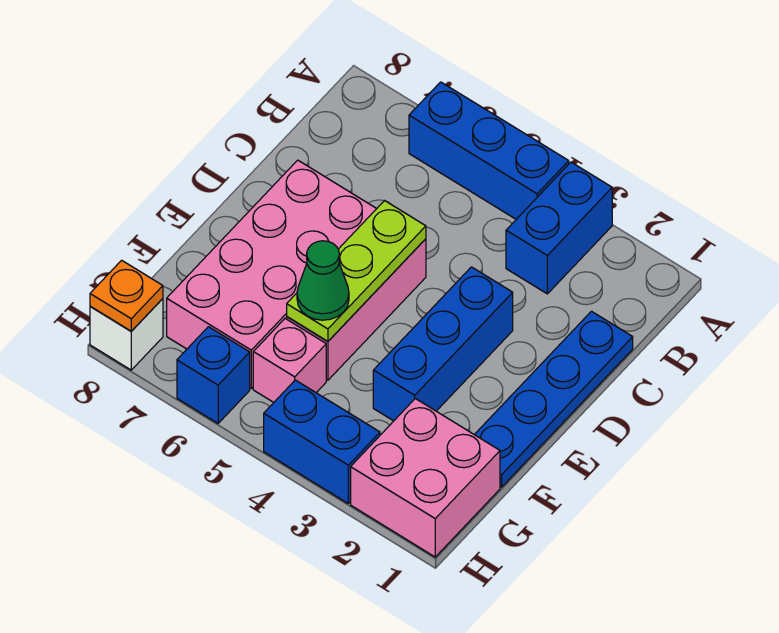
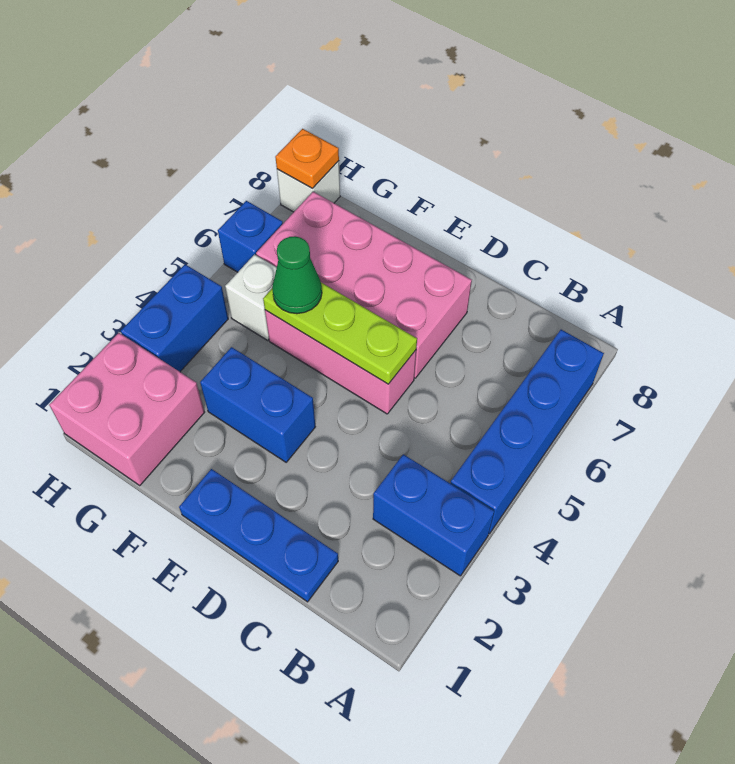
blue brick A4:A6 level 1 -> blue brick A4:A7 level 1
blue plate C1:F1 level 1 -> blue plate C1:E1 level 1
blue brick D3:F3 level 1 -> blue brick E3:F3 level 1
pink brick G5 level 1 -> white brick G5 level 1

